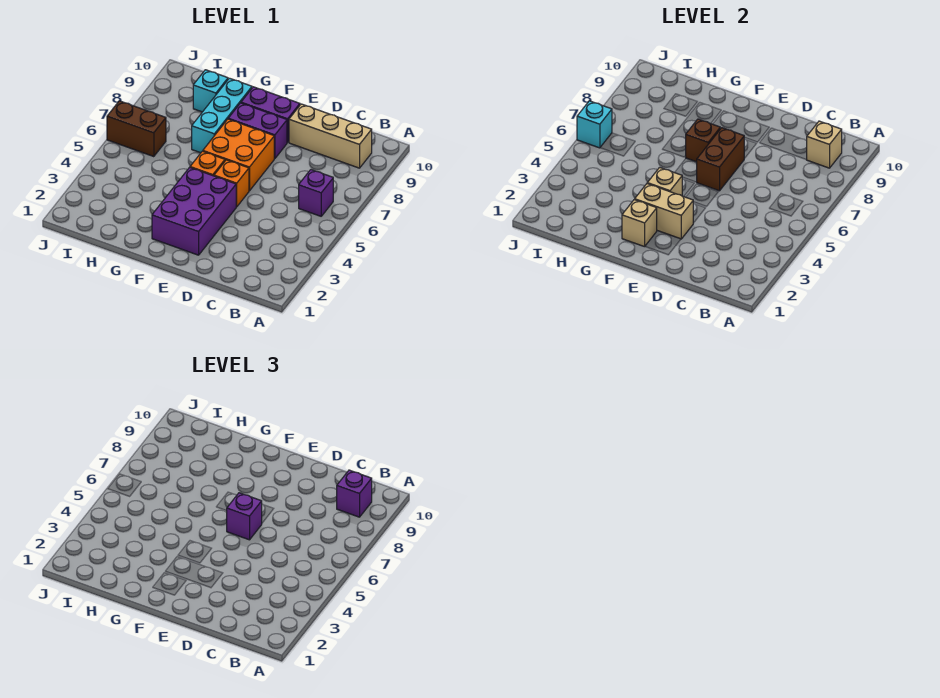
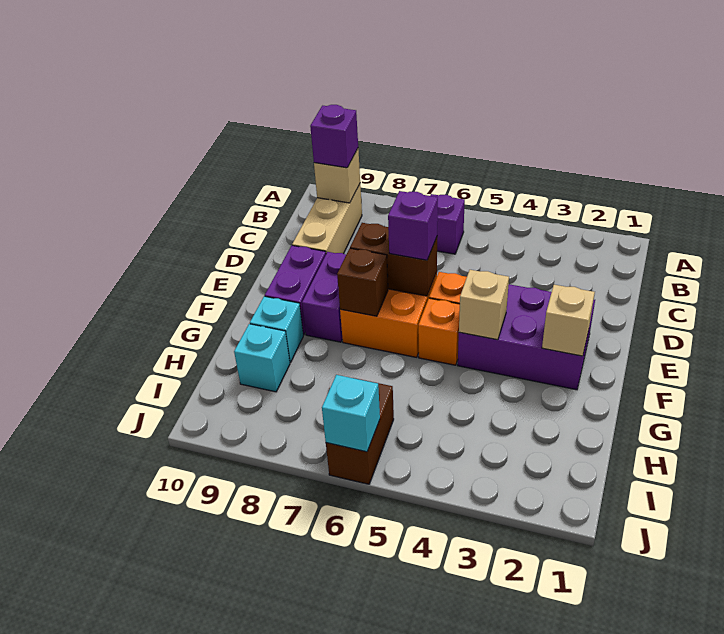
tan brick E3:F3 level 2 -> none
cyan brick G7:G9 level 1 -> cyan brick G9 level 1

